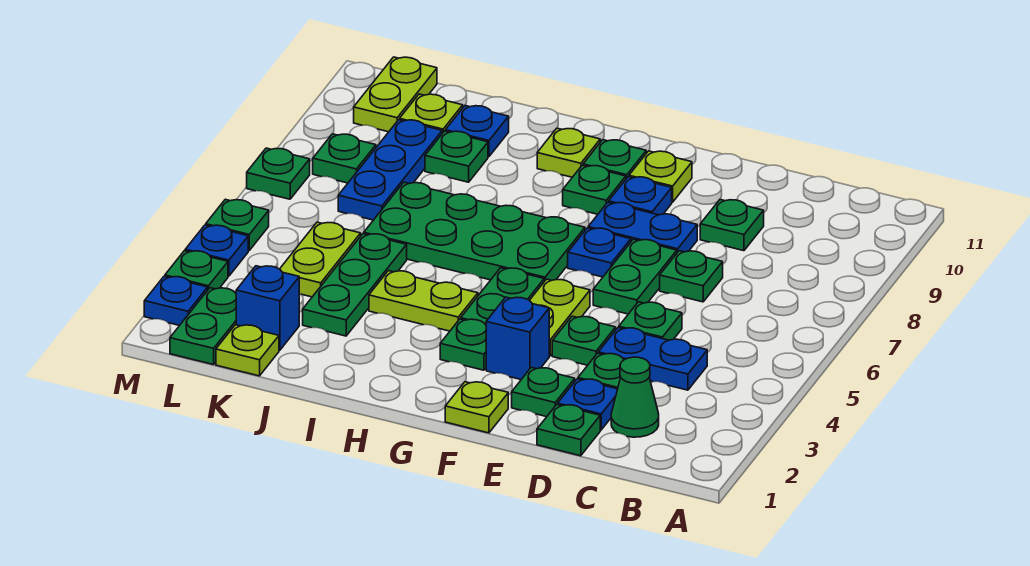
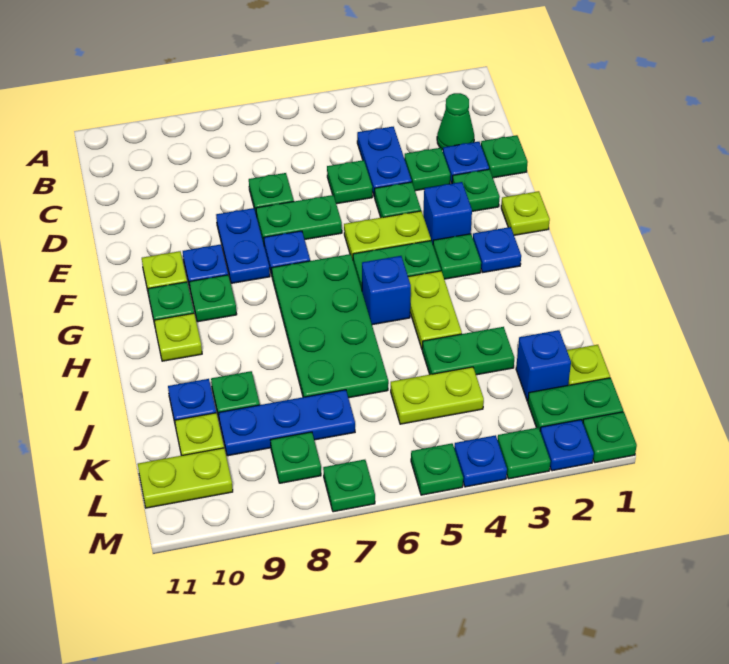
green plate D9 level 1 -> green plate M1 level 1
none -> blue plate G2 level 1
none -> blue brick H5 level 1
green plate J3:J5 level 1 -> green plate J3:J4 level 1

